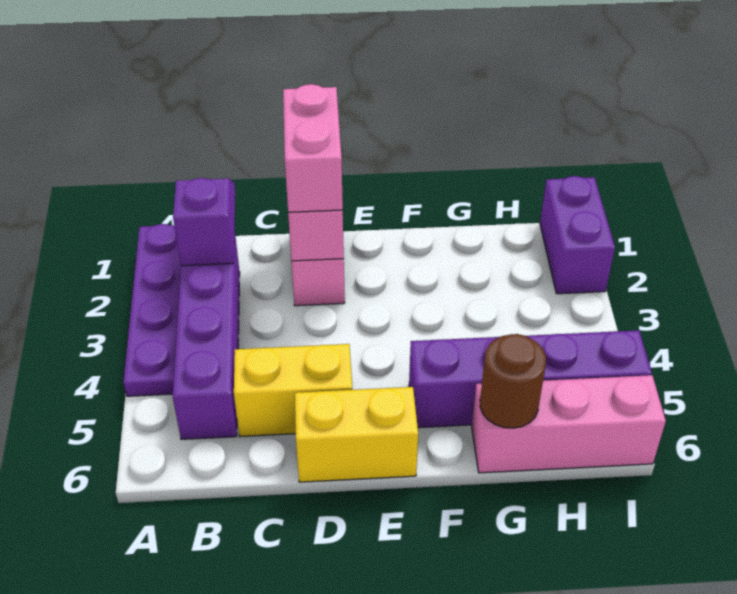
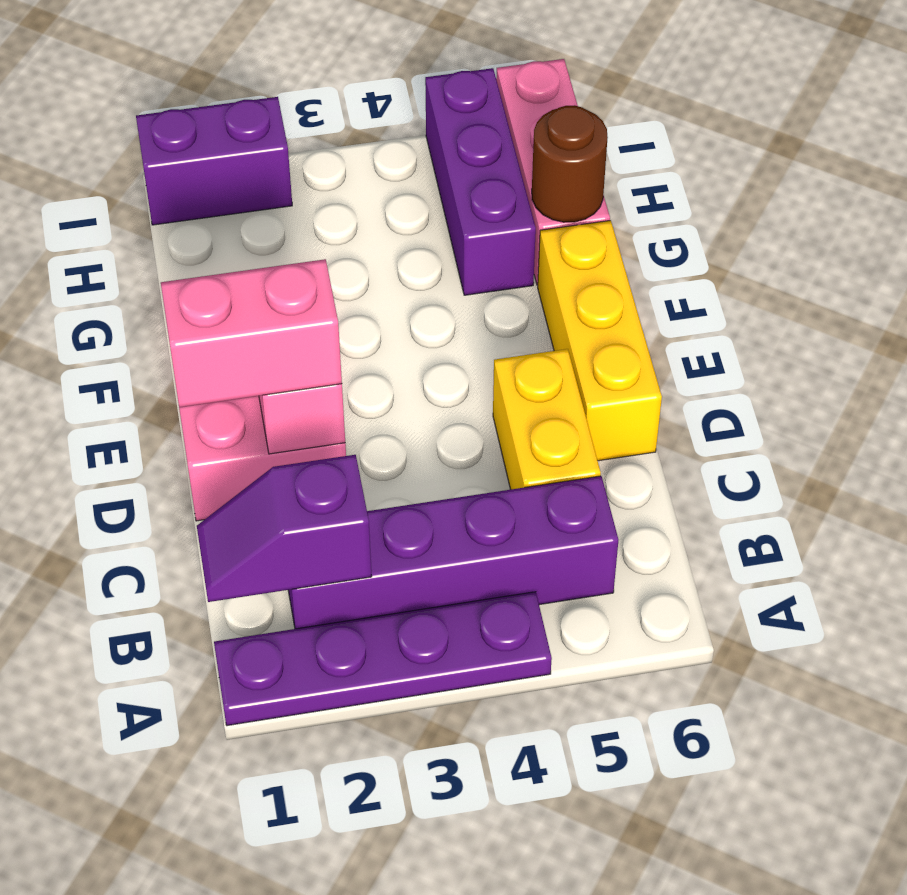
yellow brick D6:E6 level 1 -> yellow brick D6:F6 level 1
purple brick F5:I5 level 1 -> purple brick G5:I5 level 1

